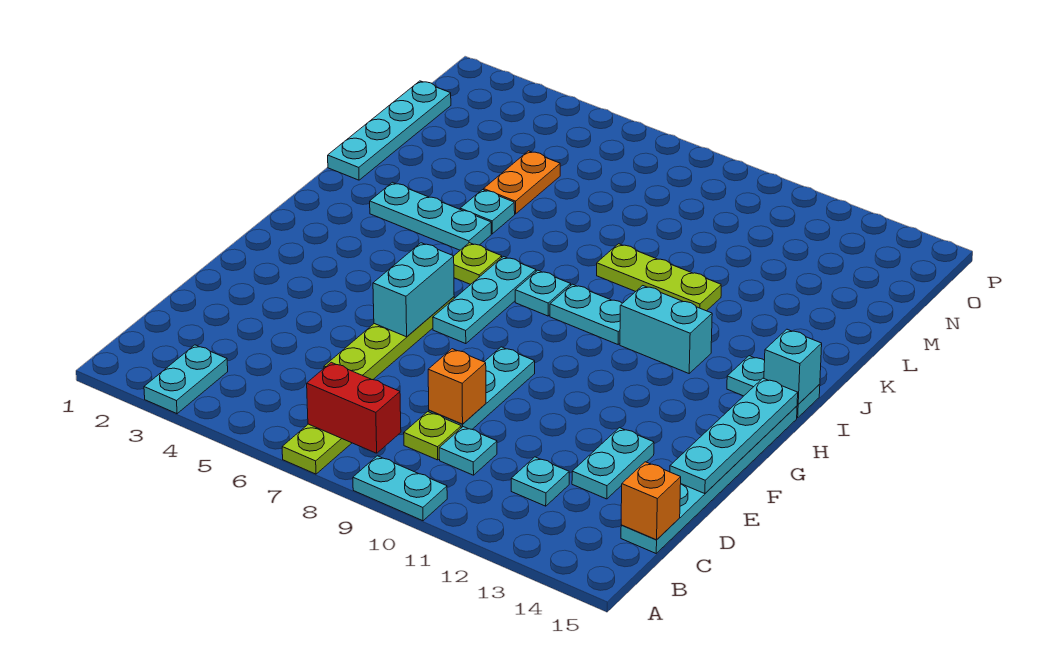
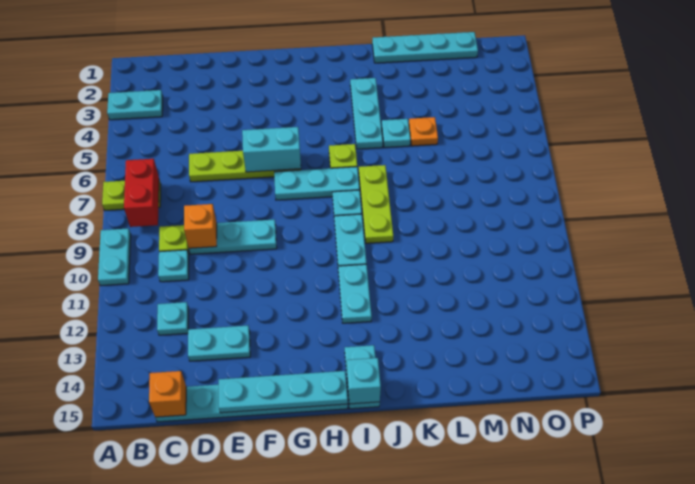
cyan brick I11:I12 level 1 -> cyan plate I11:I12 level 1
lime plate K9:K11 level 1 -> lime plate J7:J9 level 1
orange plate L5:M5 level 1 -> orange plate L5 level 1

